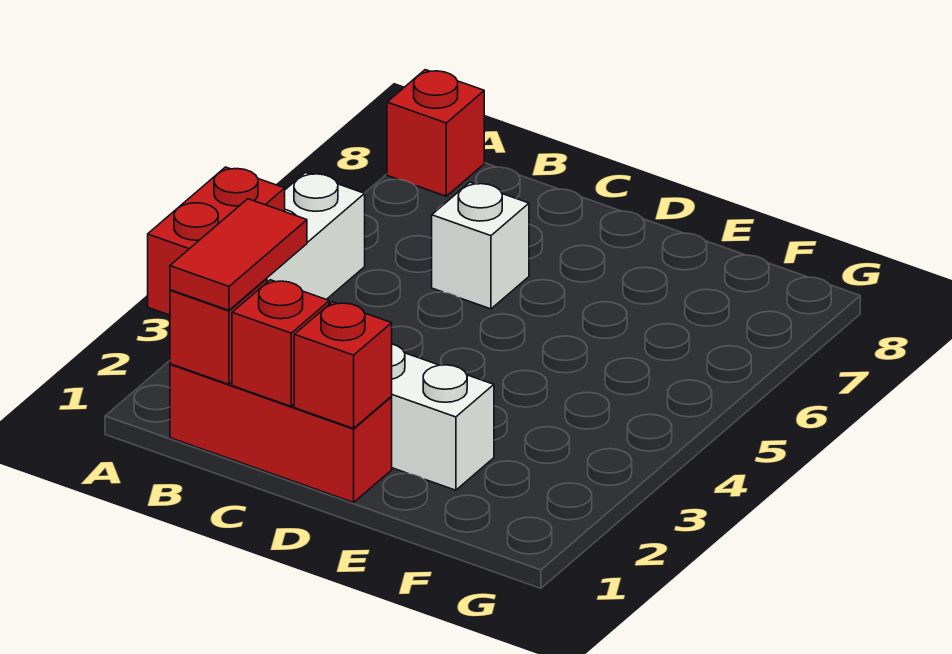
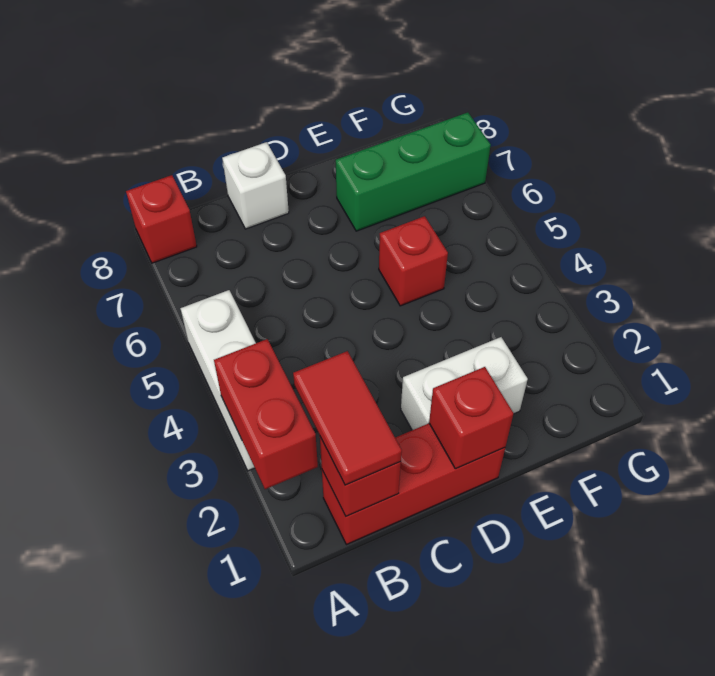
red brick C1 level 2 -> red brick E5 level 1
white brick C6 level 1 -> white brick C8 level 1
none -> green brick E7:G7 level 1

